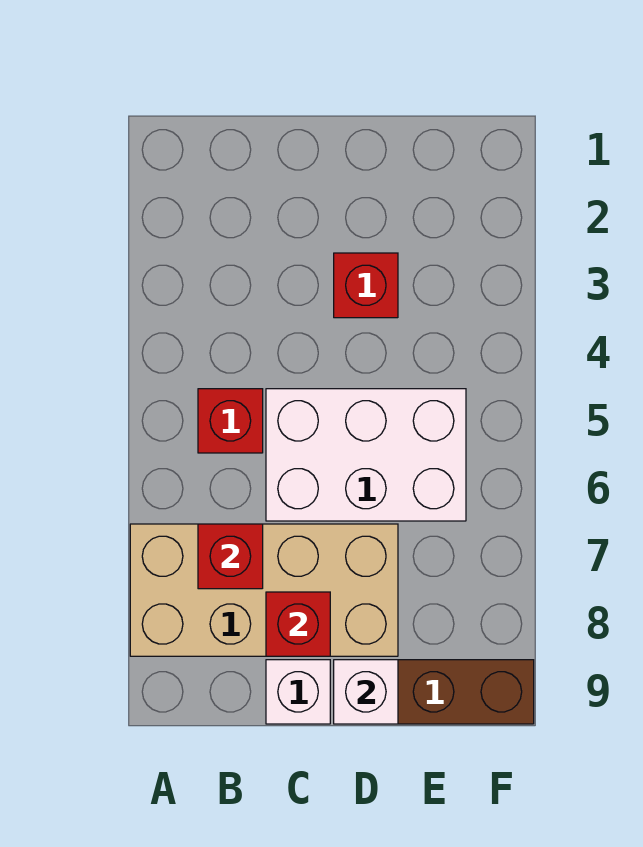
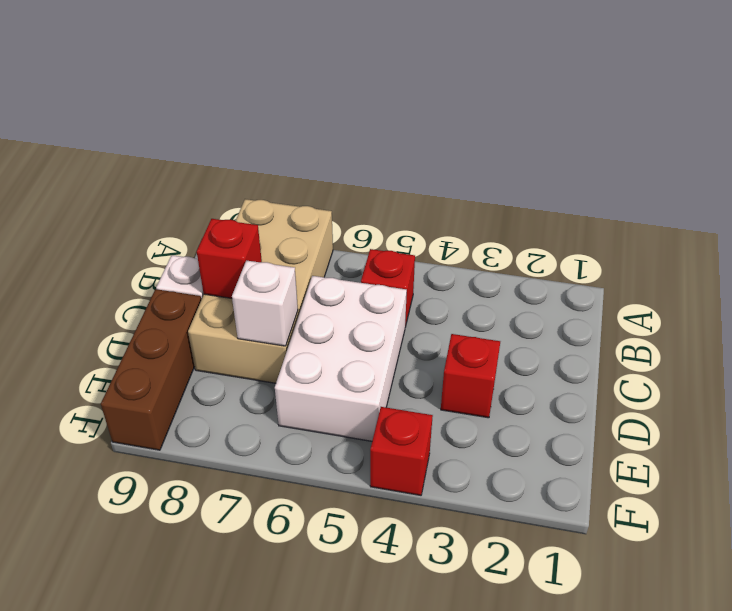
red brick B7 level 2 -> red brick F4 level 1
white brick D9 level 2 -> white brick D7 level 2

